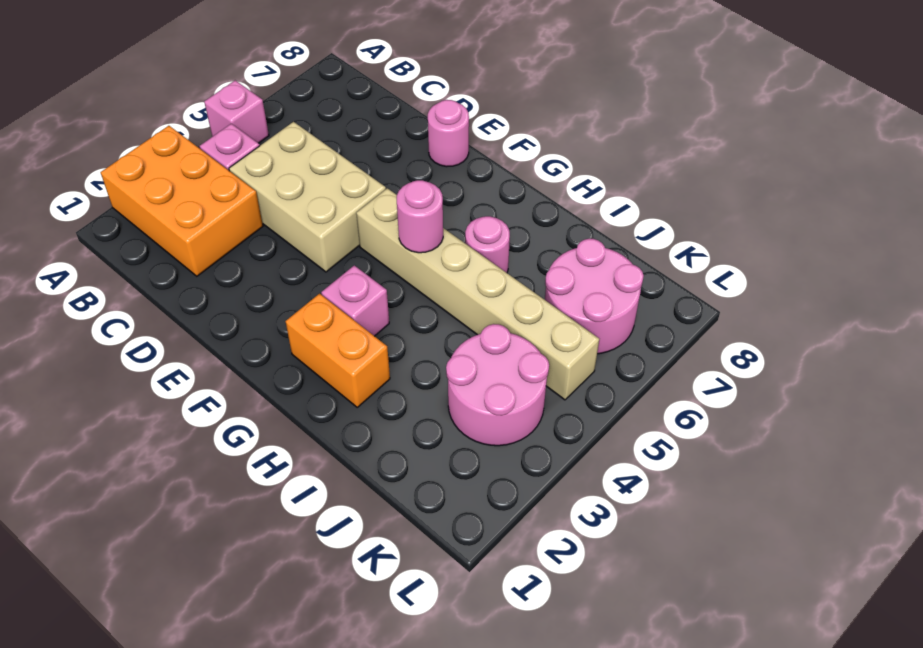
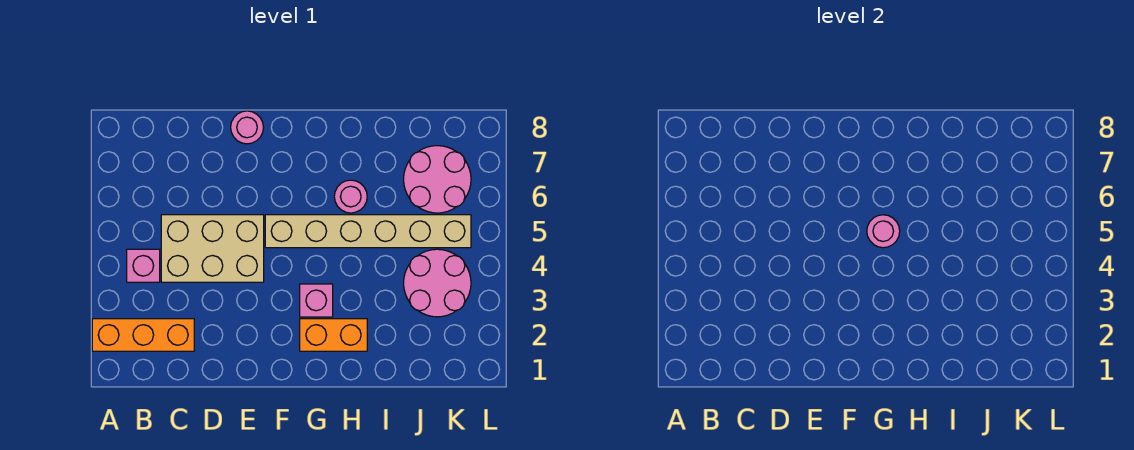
orange brick A2:C3 level 1 -> orange brick A2:C2 level 1
pink brick A5 level 1 -> none

